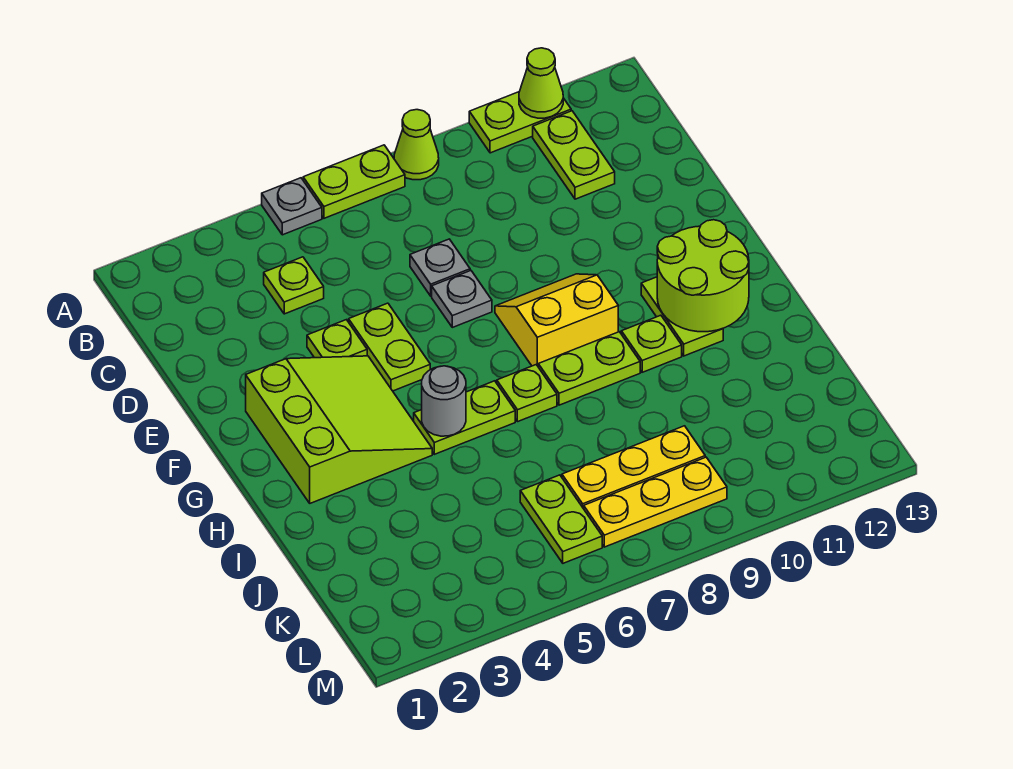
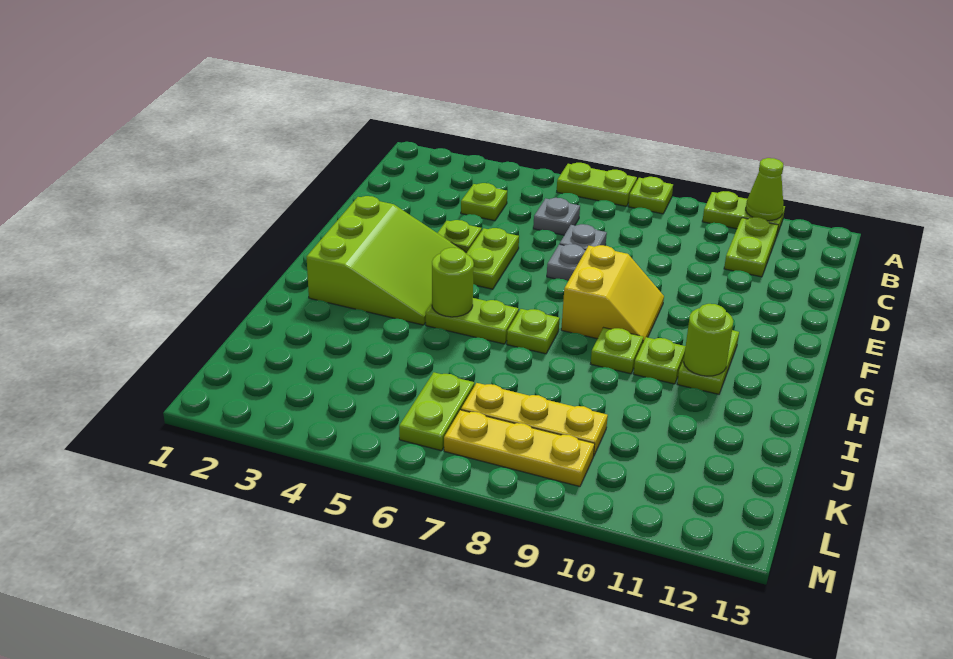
grey plate A5 level 1 -> grey plate C6 level 1
lime cone A8 level 1 -> lime plate A8 level 1
yellow slope F8:G9 level 1 top G -> yellow slope F8:G9 level 1 top 8
lime round brick G11:H12 level 2 -> lime round brick H11 level 2
grey round brick H5 level 2 -> lime round brick H5 level 2
lime plate H8:H9 level 1 -> lime plate H9 level 1

